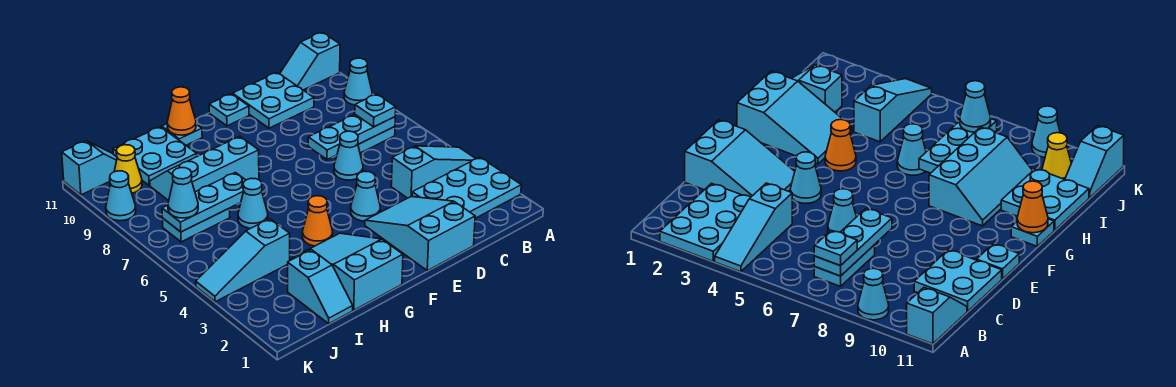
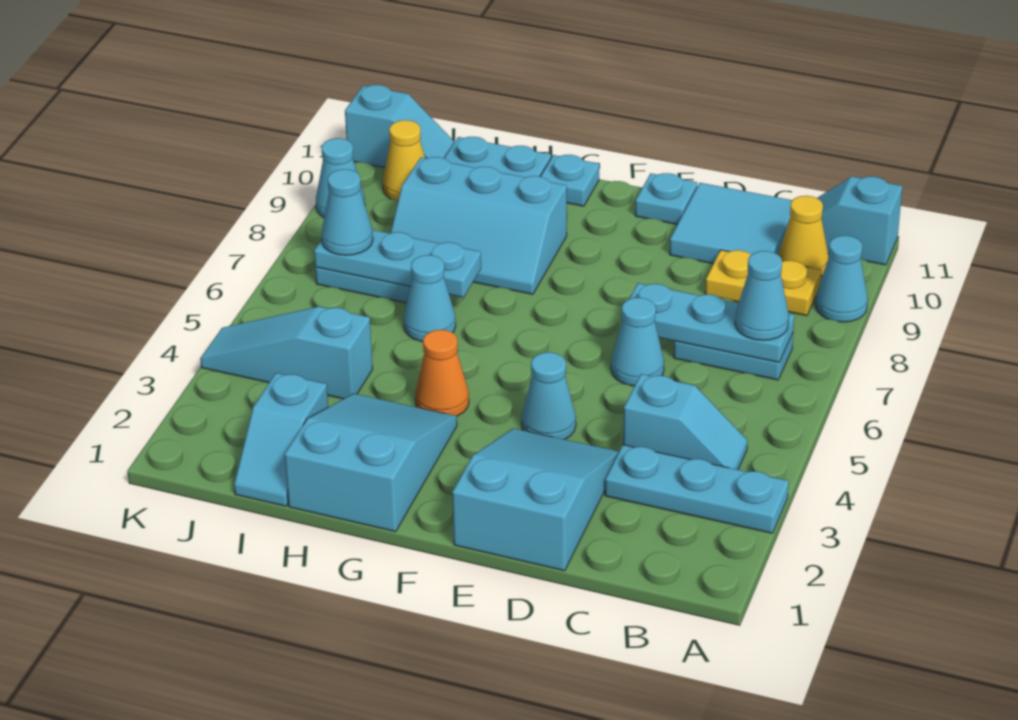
cyan plate A2:C3 level 1 -> cyan plate A3:C3 level 1
cyan slope A4:C4 level 1 top C -> cyan slope B4:C4 level 1 top C
cyan plate B7 level 3 -> cyan cone B7 level 3
none -> yellow plate B9:C9 level 1
none -> yellow cone B10 level 1
cyan plate C10:D11 level 1 -> cyan tile C10:D11 level 1
cyan slope G8:I9 level 1 top 8 -> cyan slope G8:I9 level 1 top 9
orange cone G11 level 2 -> none

